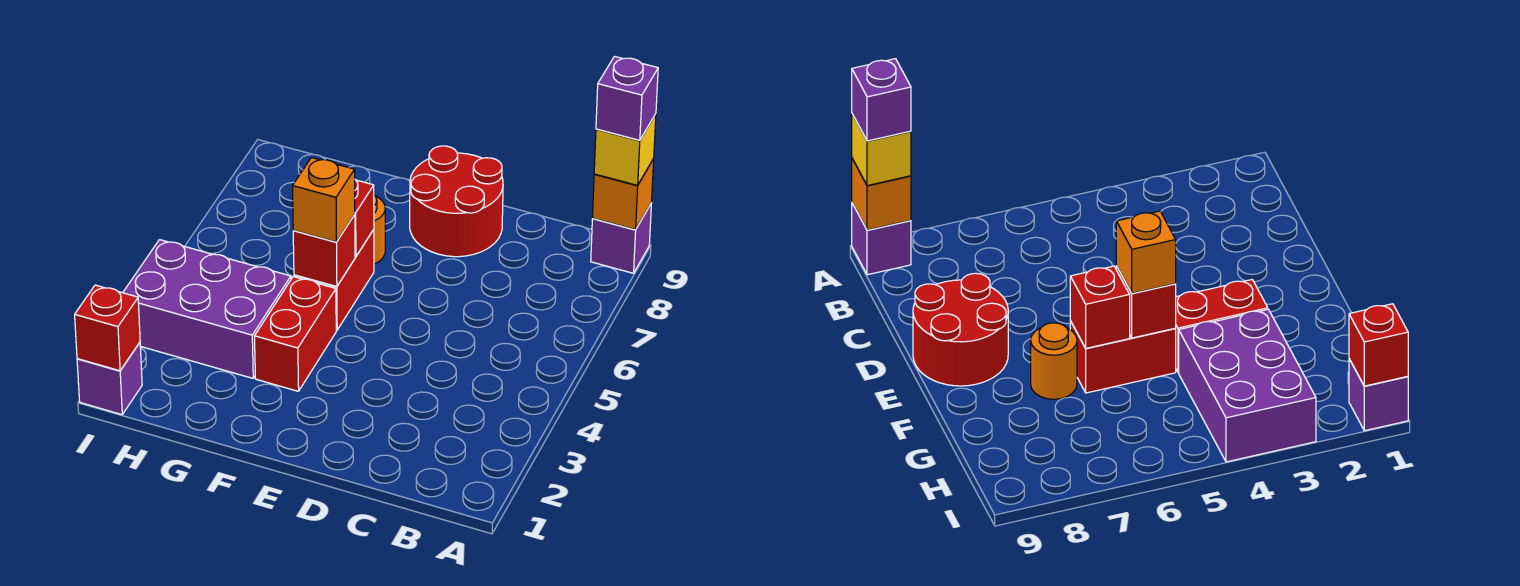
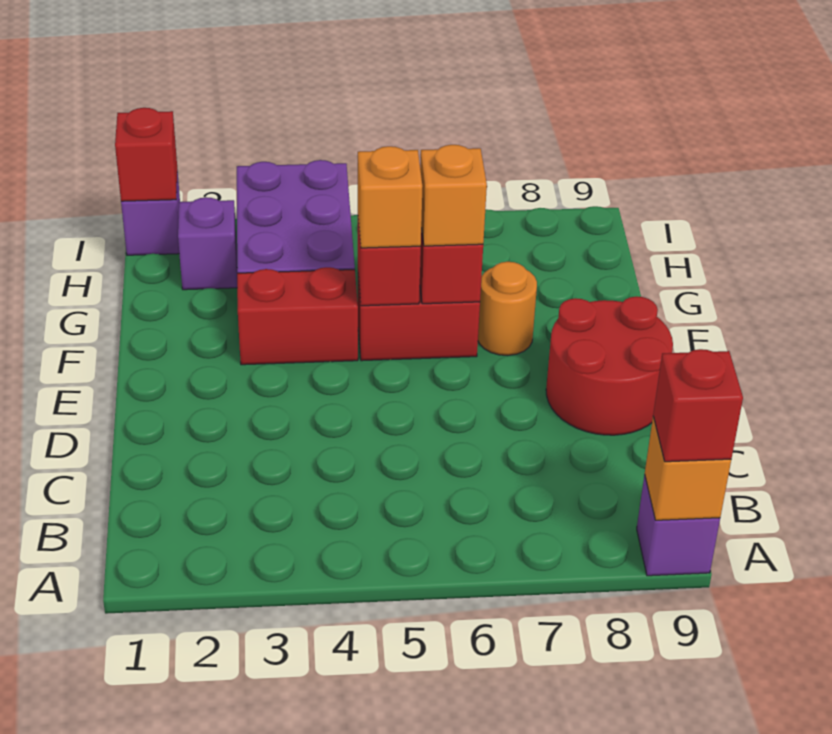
yellow brick A9 level 3 -> red brick A9 level 3
purple brick A9 level 4 -> purple brick H2 level 1
none -> orange brick F6 level 3

